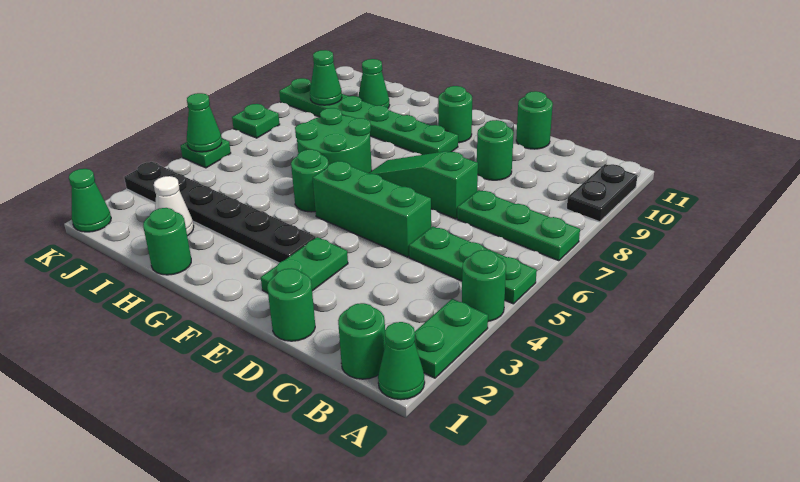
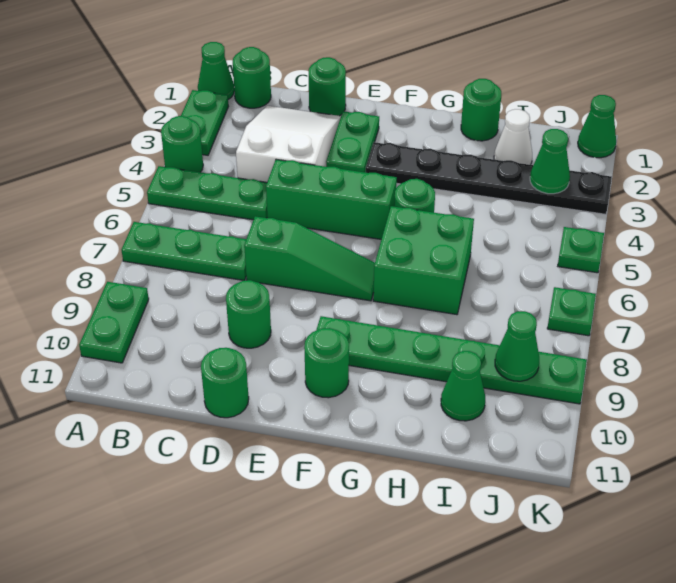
black plate A9:A10 level 1 -> green plate A9:A10 level 1
none -> white slope C2:D4 level 1 top 4
green round brick G6:H7 level 1 -> green brick G6:H7 level 1
green cone K5 level 2 -> green cone J3 level 2

